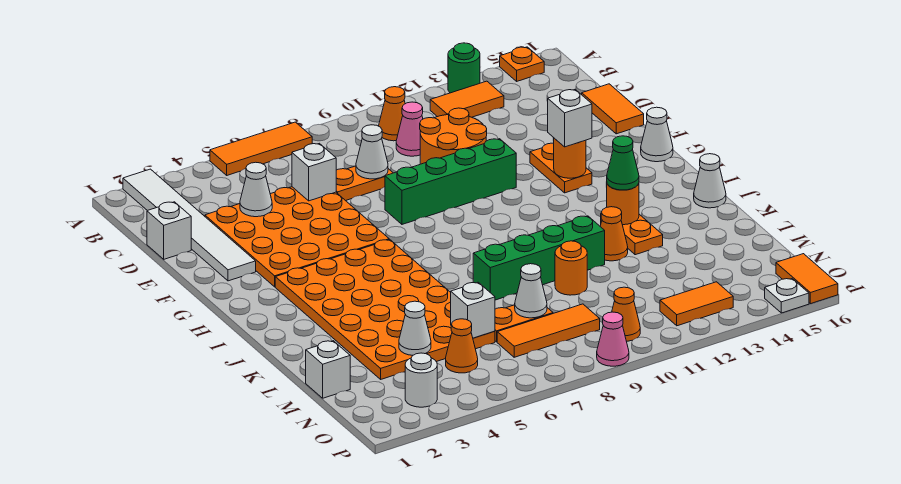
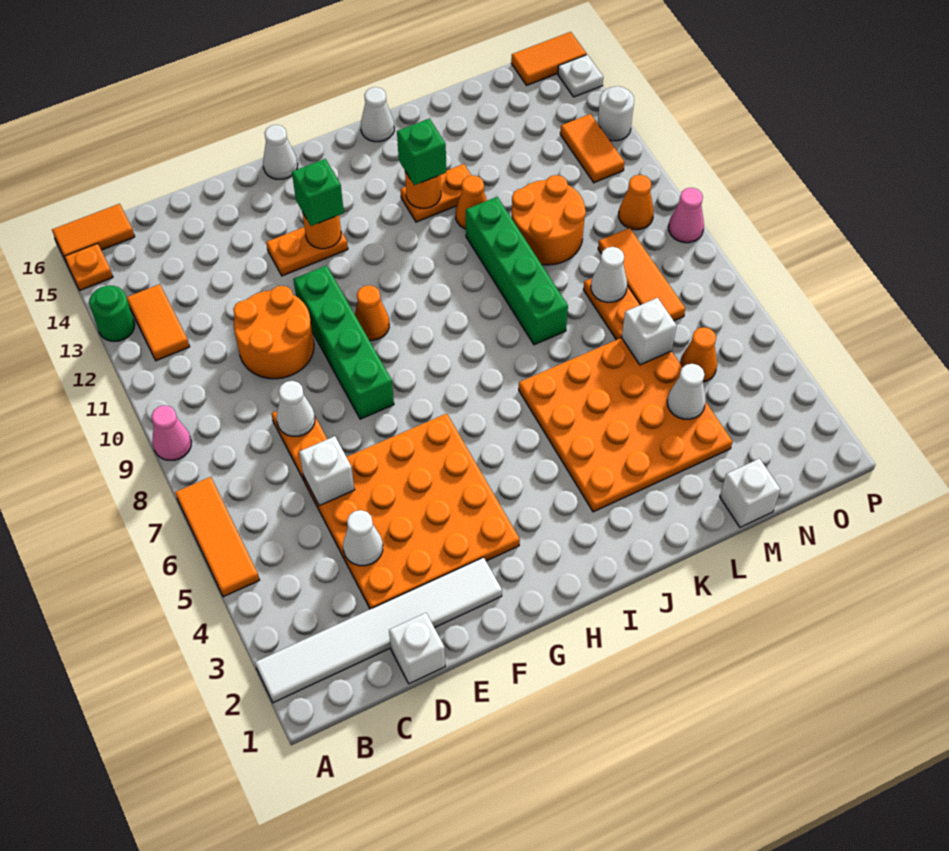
orange cone B10 level 1 -> orange cone G10 level 1
pink cone C10 level 1 -> pink cone A9 level 1
orange tile D16:E16 level 1 -> orange tile A16:B16 level 1
white brick G13 level 3 -> green brick G13 level 3
orange plate H3:M6 level 1 -> orange plate J3:M6 level 1
green cone J13 level 3 -> green brick J13 level 3
orange round brick L10 level 1 -> orange round brick L10:M11 level 1
white round brick O3 level 1 -> white round brick P13 level 1

